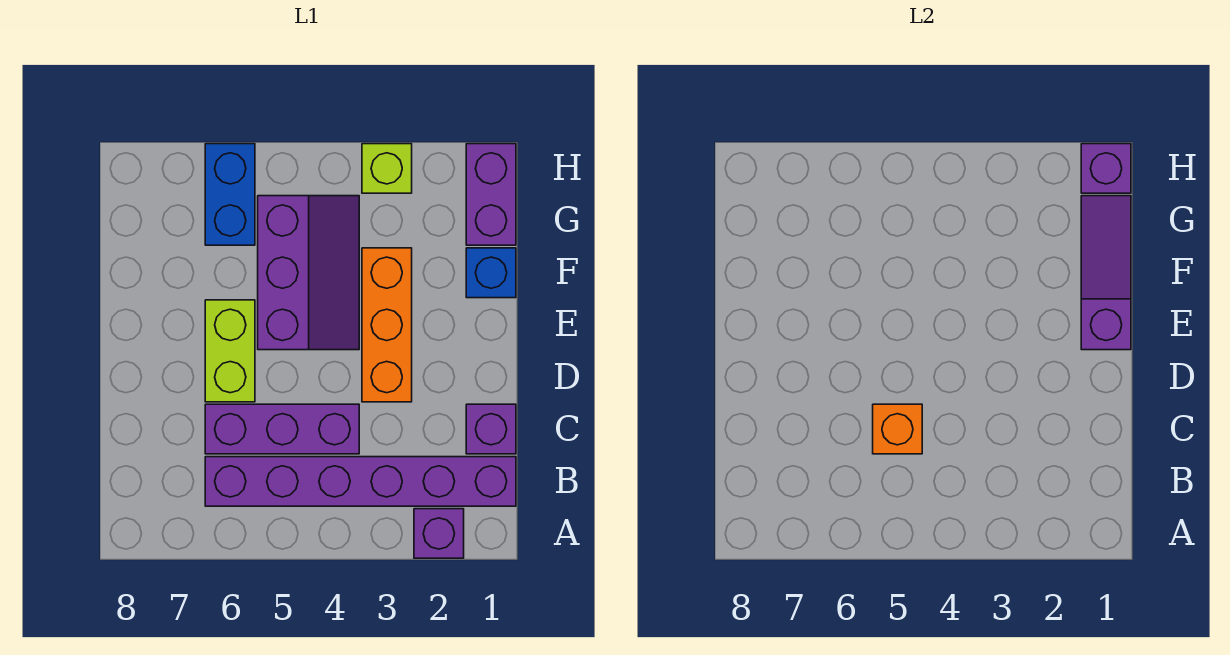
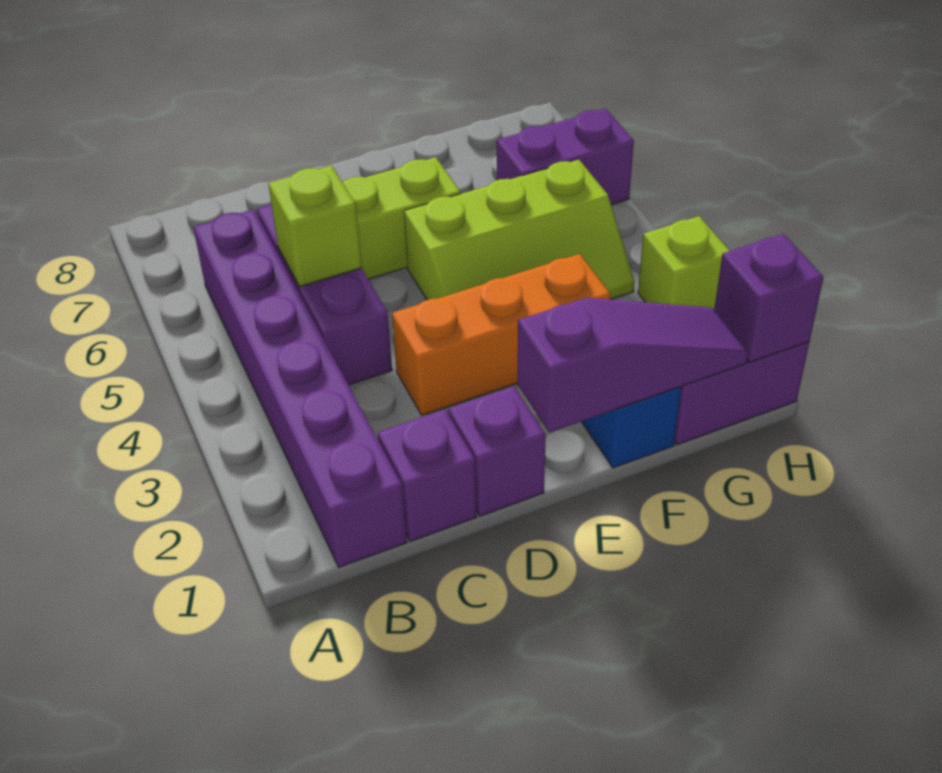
purple brick A2 level 1 -> purple brick D1 level 1
orange brick C5 level 2 -> lime brick C5 level 2
purple slope E4:G5 level 1 top 5 -> lime slope E4:G5 level 1 top 5
blue brick G6:H6 level 1 -> purple brick G6:H6 level 1

